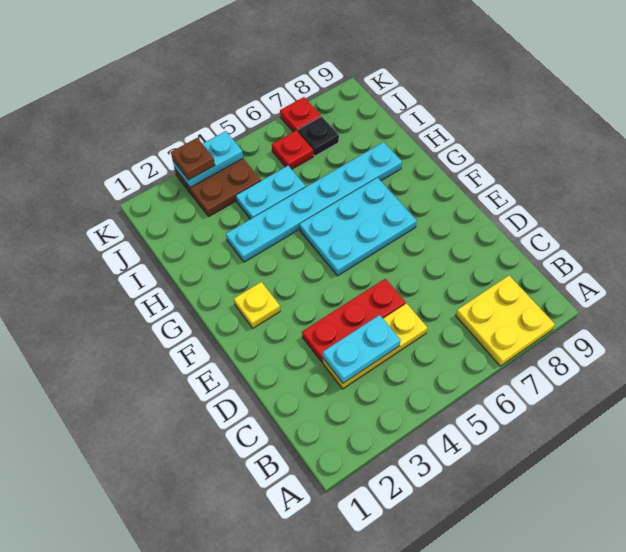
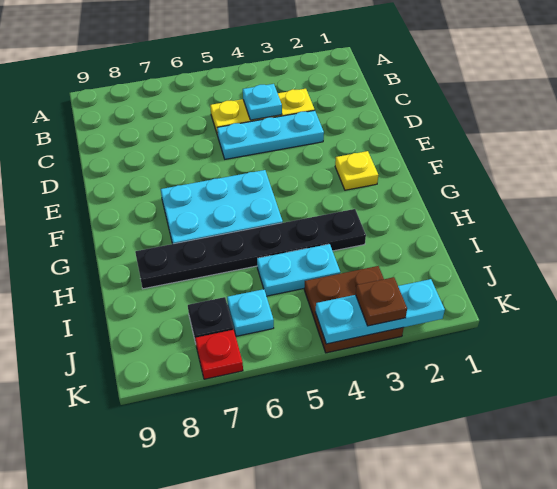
yellow plate A7:B8 level 1 -> none
cyan plate C3:C4 level 2 -> cyan plate C4 level 2
red plate D3:D5 level 1 -> cyan plate D3:D5 level 1
cyan plate H3:H8 level 1 -> black plate H3:H8 level 1
red plate J6 level 1 -> cyan plate J6 level 1
cyan plate K3:K4 level 2 -> cyan plate K2:K4 level 2

